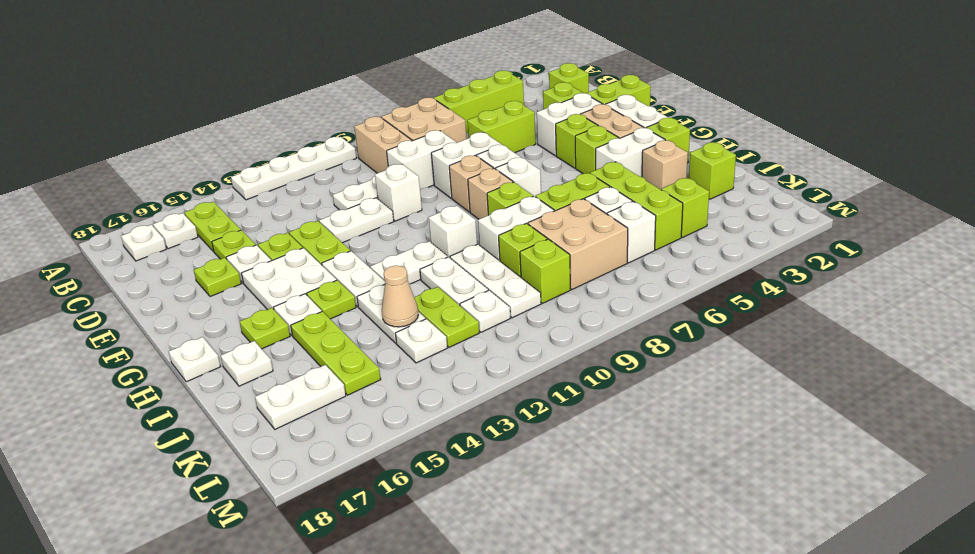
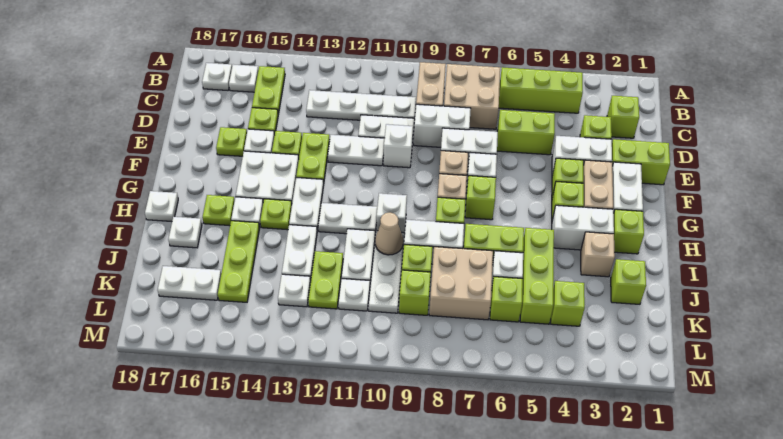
white plate A10:A13 level 1 -> white plate C10:C13 level 1
white brick G7 level 1 -> lime brick G7 level 1
tan cone J13 level 2 -> tan cone I10 level 2
white brick K6 level 1 -> lime brick K6 level 1

